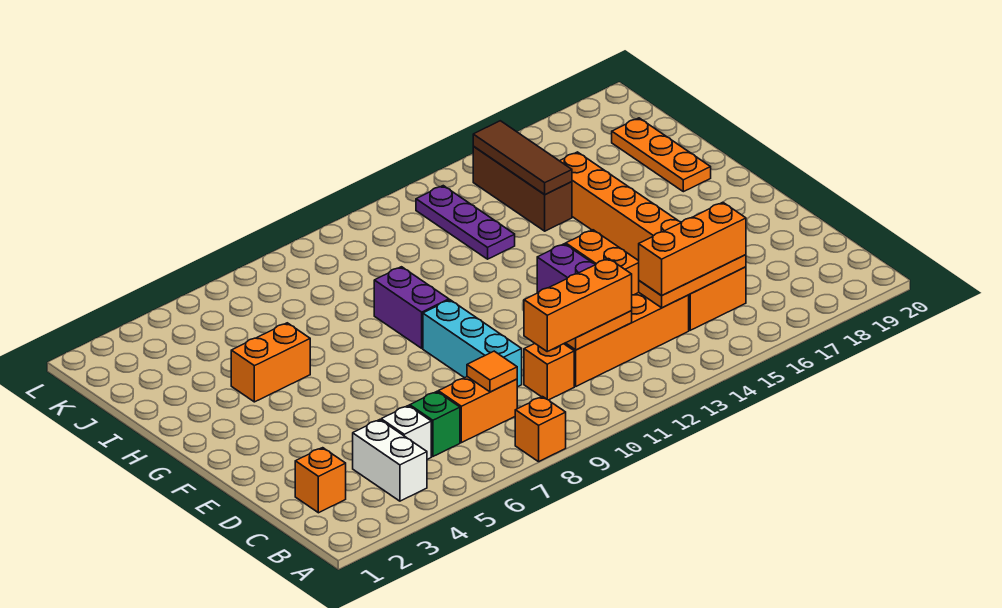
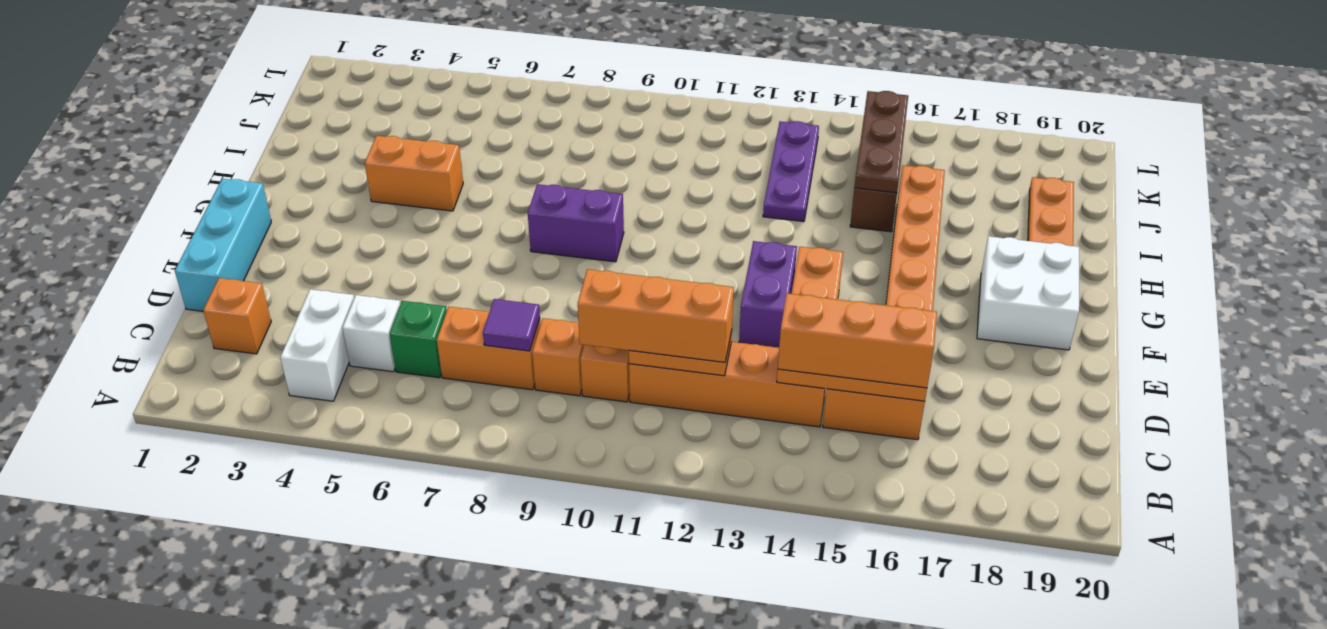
orange brick A8 level 1 -> orange brick C9 level 1
orange tile C8 level 2 -> purple tile C8 level 2
cyan brick D9:F9 level 1 -> cyan brick D1:F1 level 1
none -> white brick F18:G19 level 1
purple brick G9:H9 level 1 -> purple brick G8:G9 level 1
brown tile I15:K15 level 2 -> brown plate I15:K15 level 2

